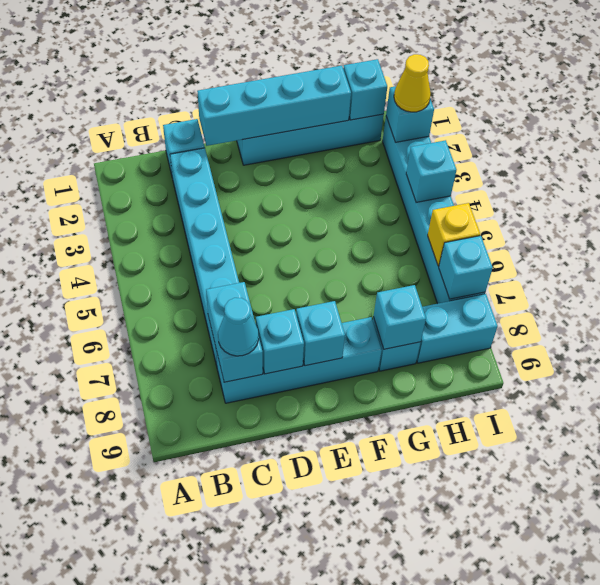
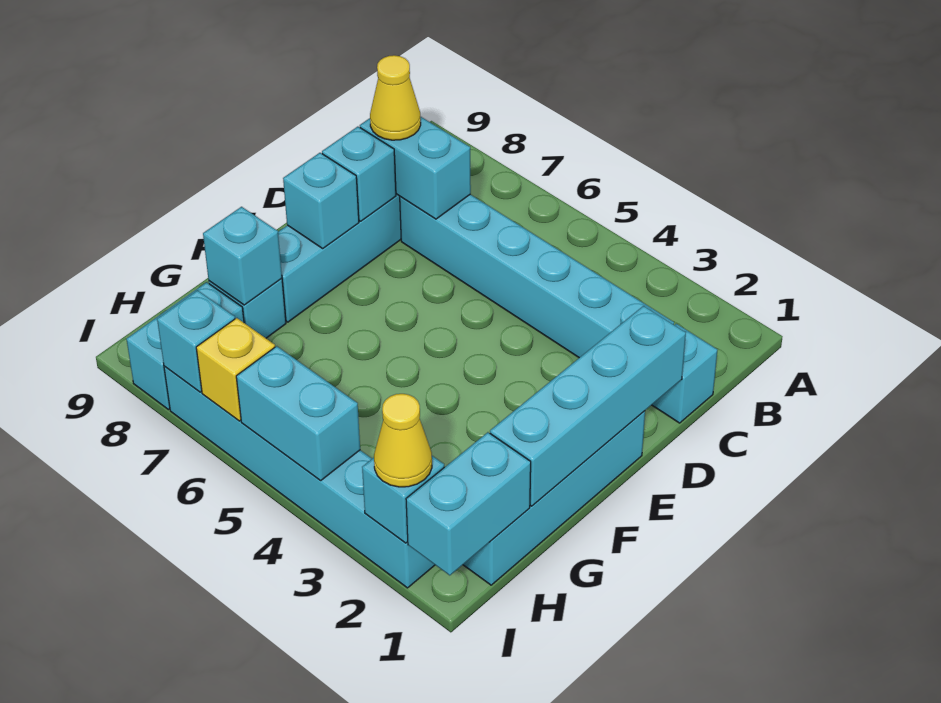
cyan cone C8 level 3 -> yellow cone C8 level 3
cyan brick H1 level 2 -> cyan brick H1:I1 level 2
cyan brick I4 level 2 -> cyan brick I4:I5 level 2

